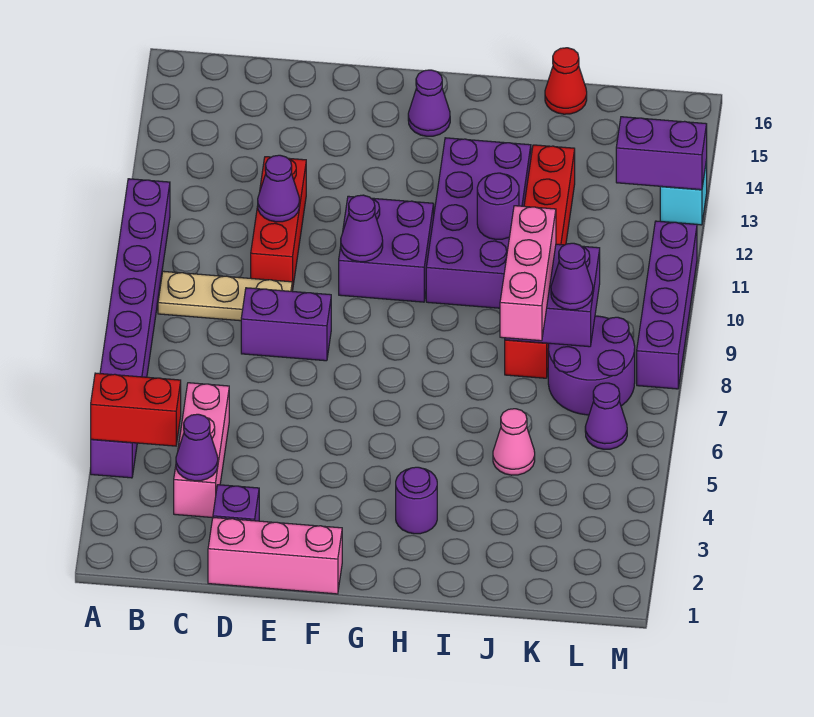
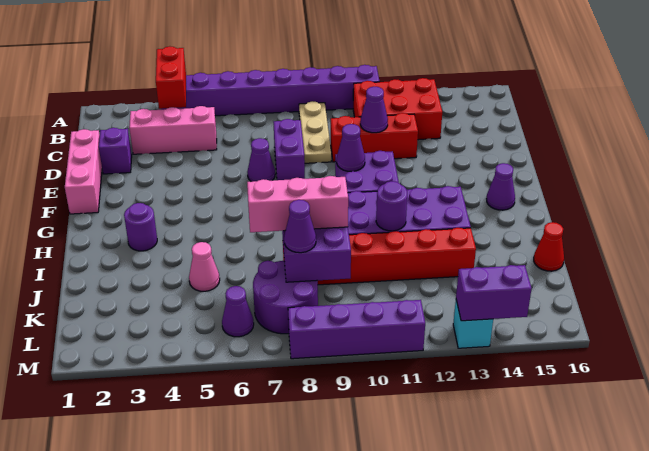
none -> red brick B11:C13 level 1
purple cone C3 level 2 -> purple cone E7 level 1
purple brick L13:M13 level 2 -> purple brick M13:M14 level 2

